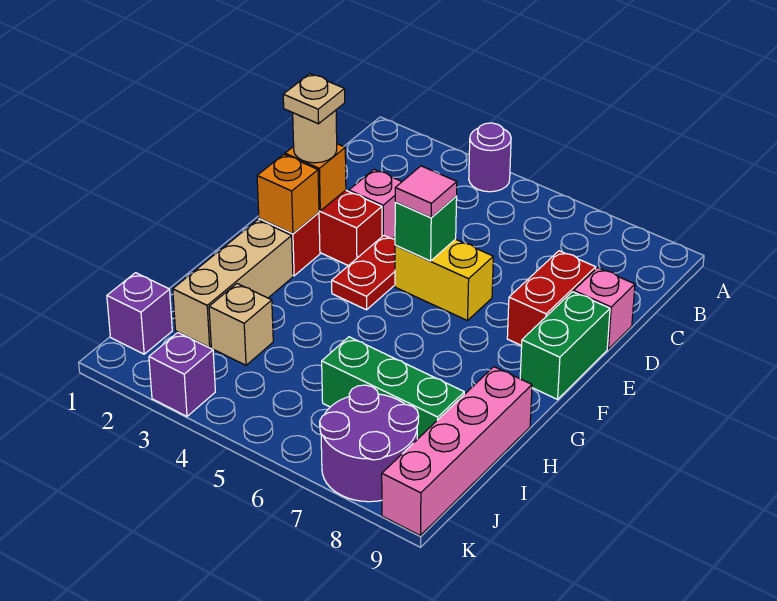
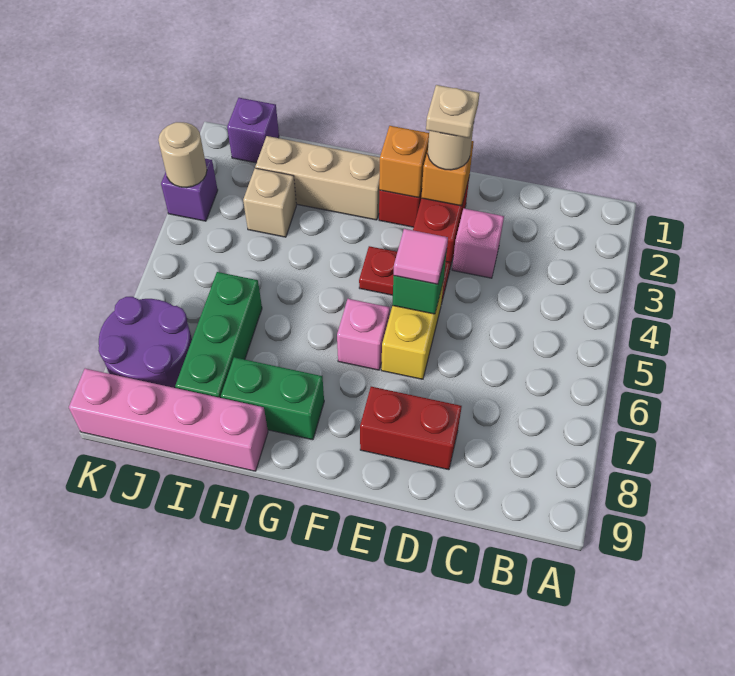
purple round brick A4 level 1 -> none
pink brick D9 level 1 -> pink brick F6 level 1
green brick E9:F9 level 1 -> green brick G8:H8 level 1
none -> tan round brick K3 level 2

